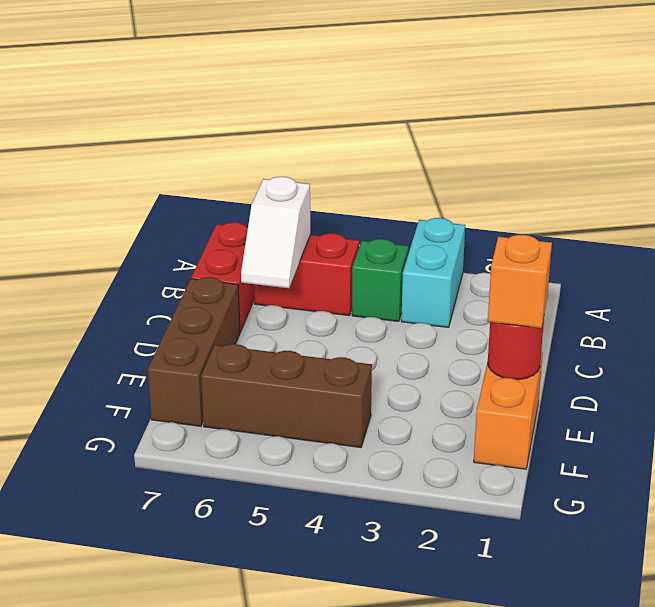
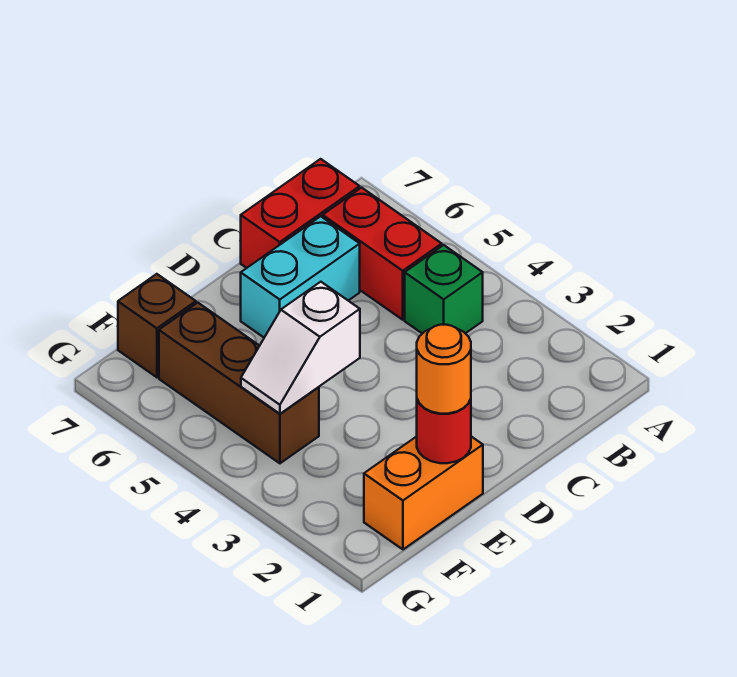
cyan brick A3:B3 level 1 -> cyan brick C6:D6 level 1
white slope B6:C6 level 2 top B -> white slope E4:F4 level 2 top E
brown brick D7:F7 level 1 -> brown brick F7 level 1
orange brick E1 level 3 -> orange round brick E1 level 3

